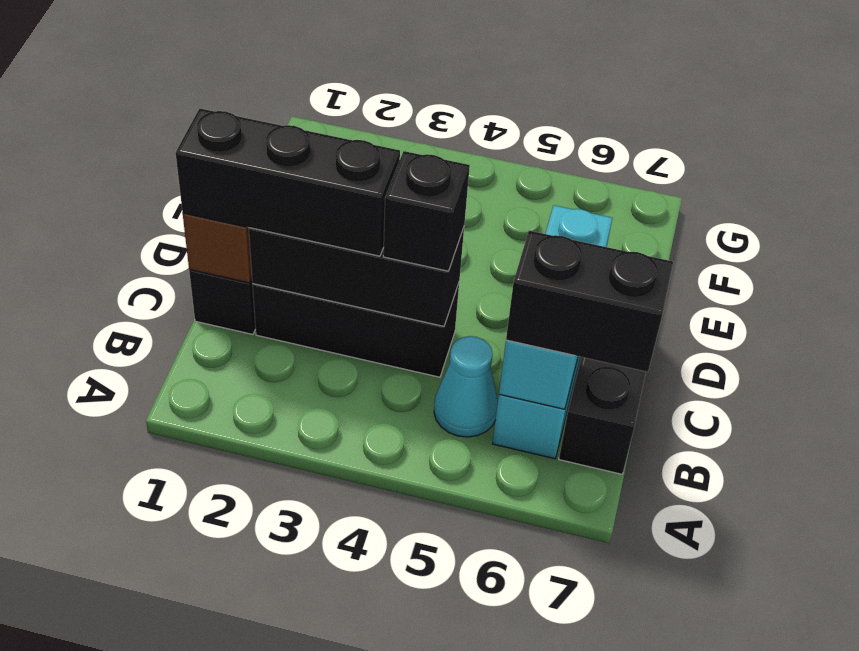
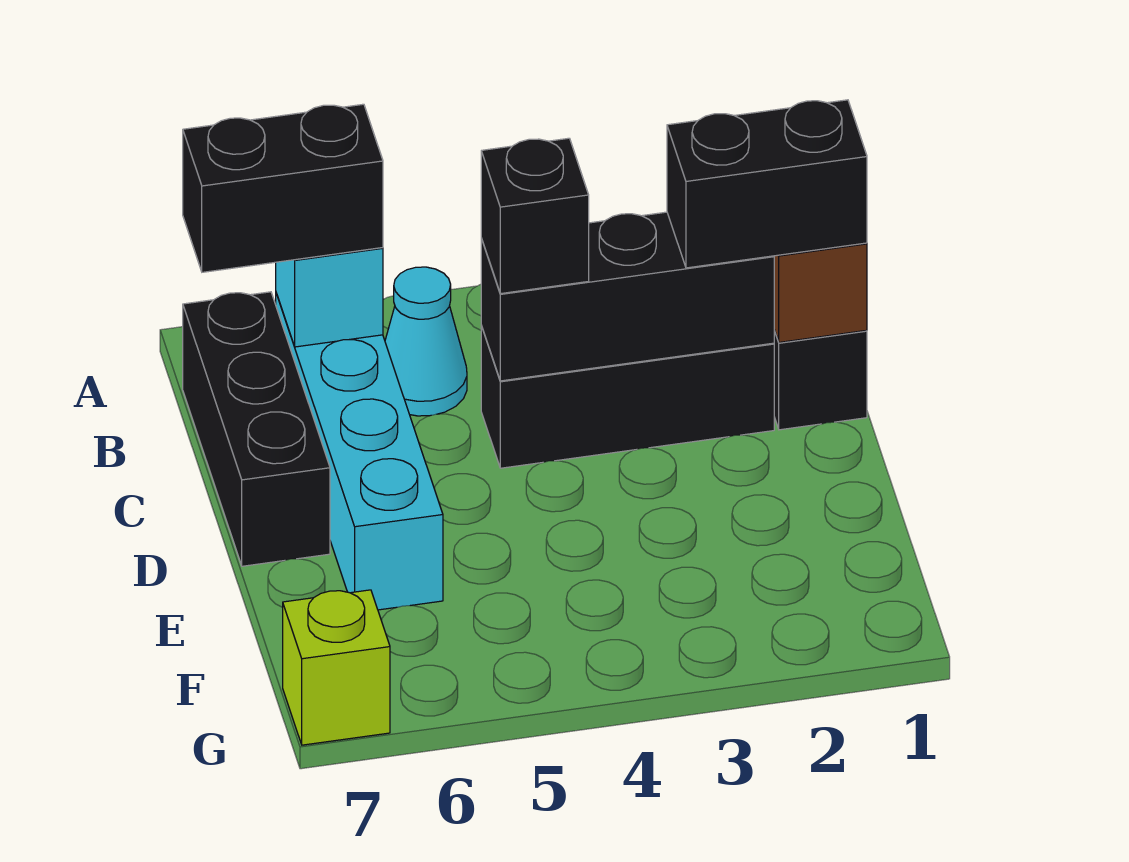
black brick C1:C3 level 3 -> black brick C1:C2 level 3
none -> lime brick G7 level 1

